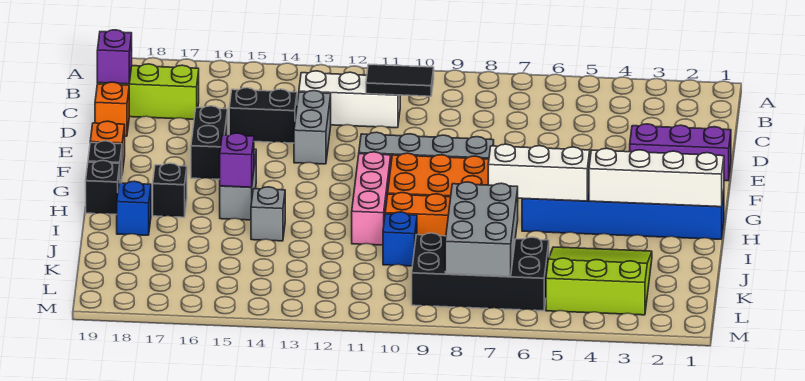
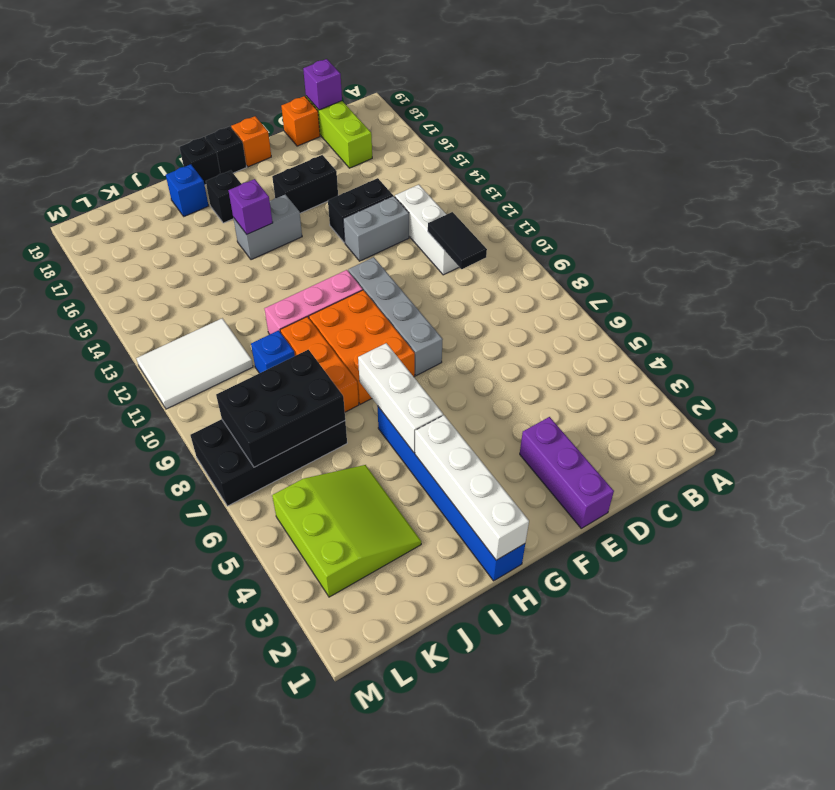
black brick D14:D15 level 1 -> black brick D14:E14 level 1
grey brick I14 level 1 -> none
grey brick J7:L8 level 2 -> black brick J7:L8 level 2
black brick K6:L9 level 1 -> black brick J7:M8 level 1
none -> white tile K11:M12 level 1

